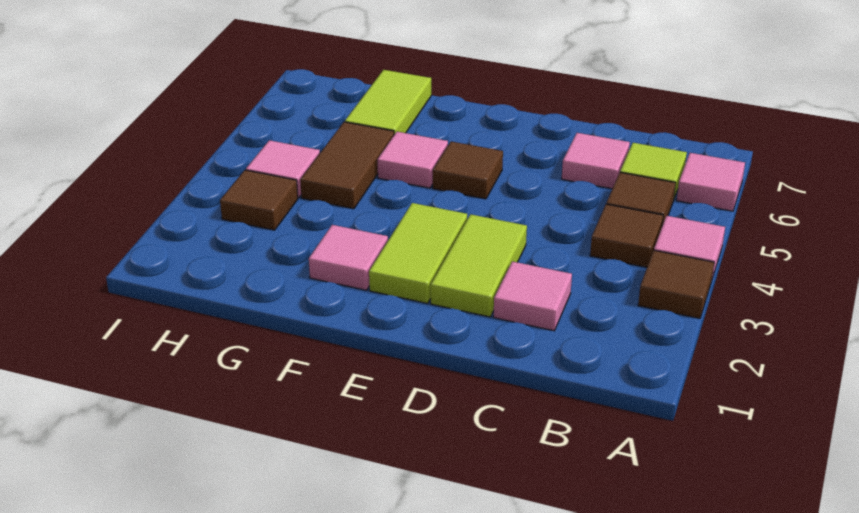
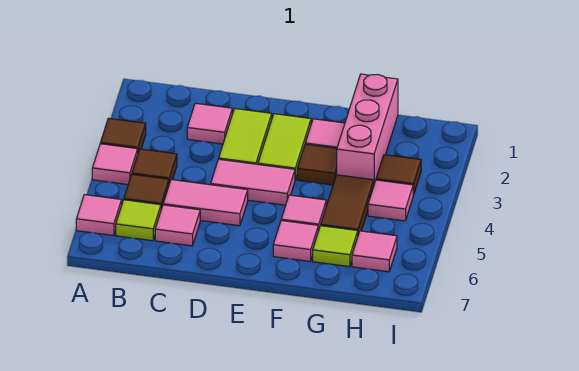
none -> pink tile C5:D5 level 1
none -> pink tile D4:E4 level 1
brown tile E5 level 1 -> brown tile F3 level 1
none -> pink tile F6 level 1
none -> pink brick G1:G3 level 1
lime tile G6:G7 level 1 -> lime tile G6 level 1
none -> pink tile H6 level 1

